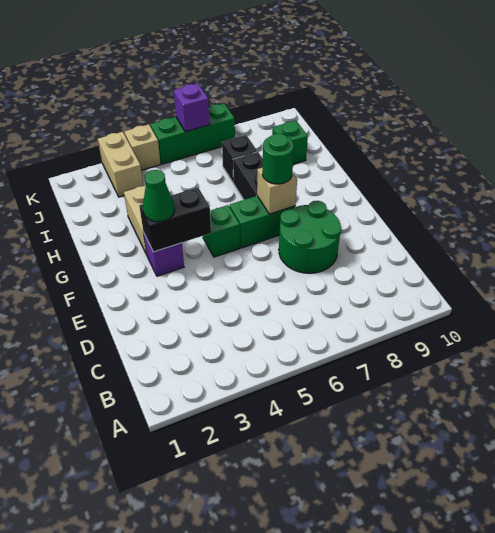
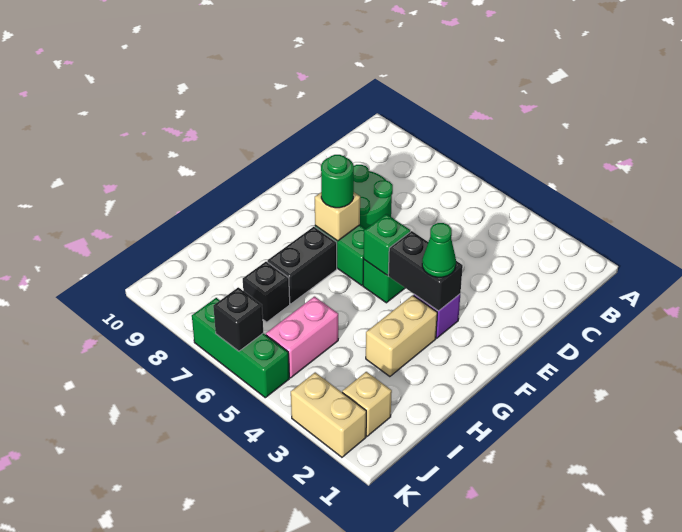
none -> pink brick I5:J5 level 1
green brick I9 level 1 -> green brick F5 level 2
tan brick J3:K3 level 1 -> tan brick K2:K3 level 1
tan brick K4 level 1 -> tan brick J2 level 1
purple brick K6 level 2 -> black brick K6 level 2

